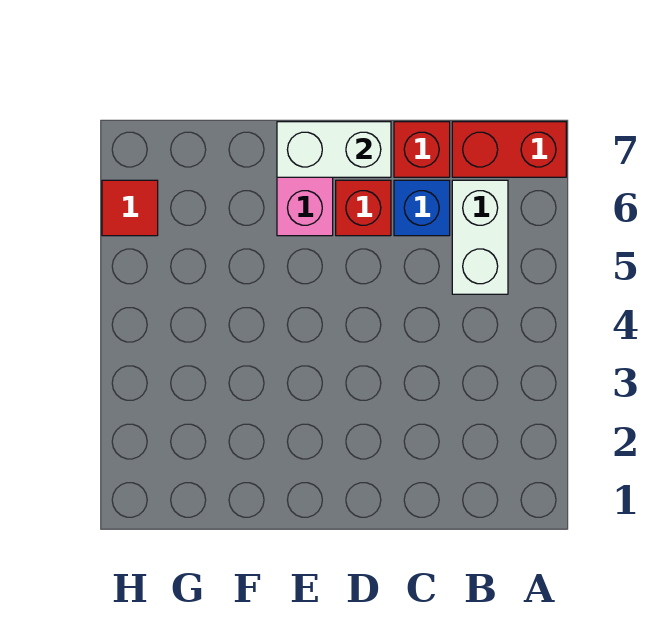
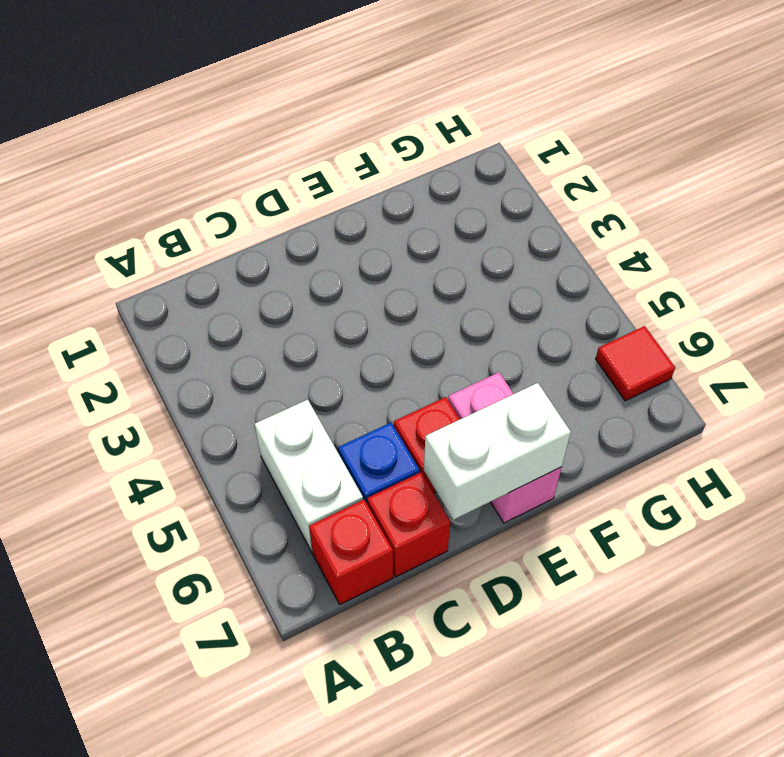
red brick A7:B7 level 1 -> red brick B7 level 1

